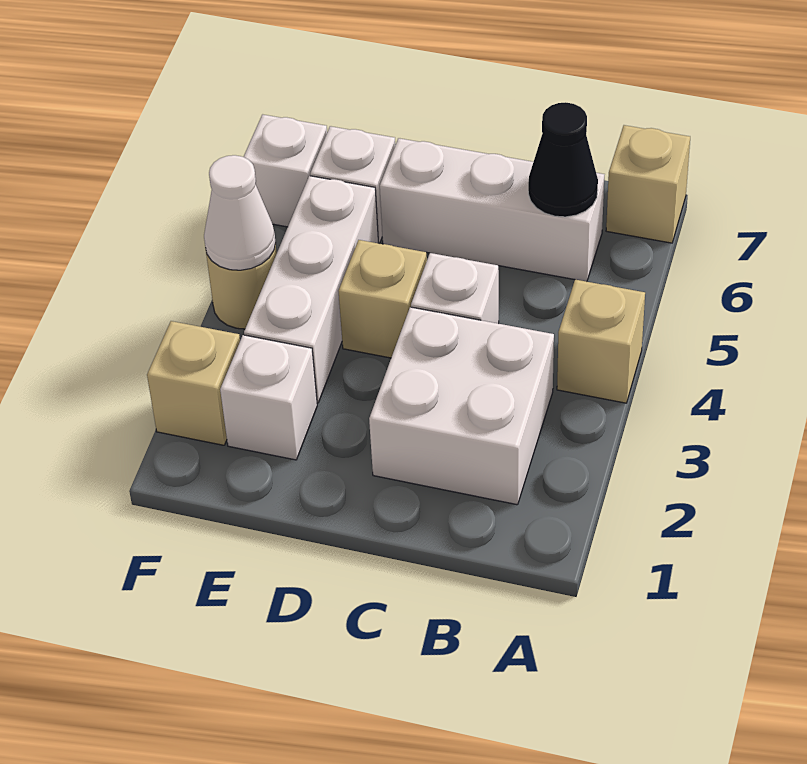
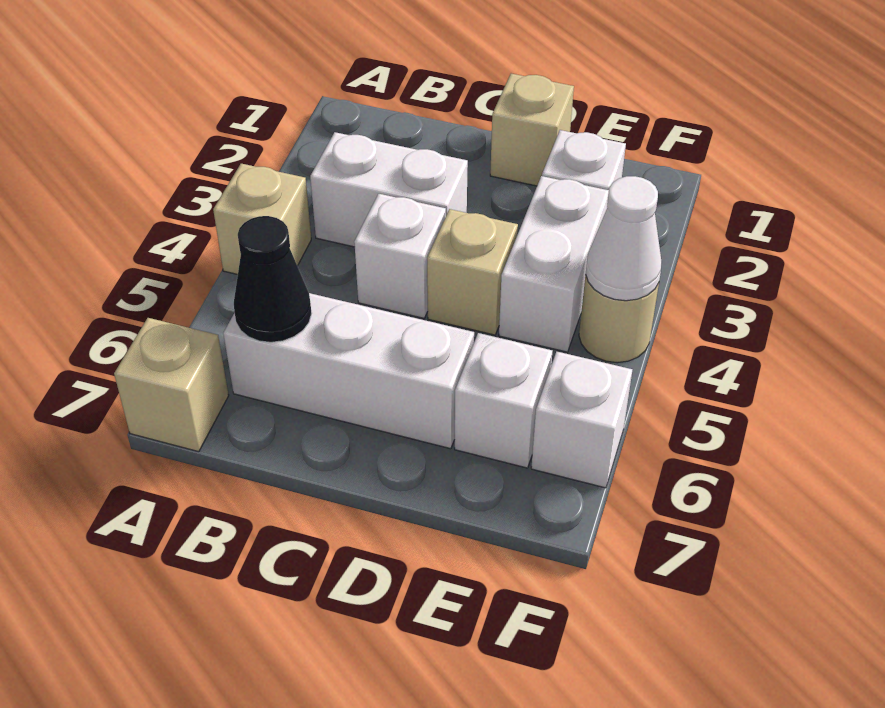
white brick B2:C3 level 1 -> white brick B3:C3 level 1
white brick E3:E5 level 1 -> white brick E3:E4 level 1
tan brick F2 level 1 -> tan brick D1 level 1

